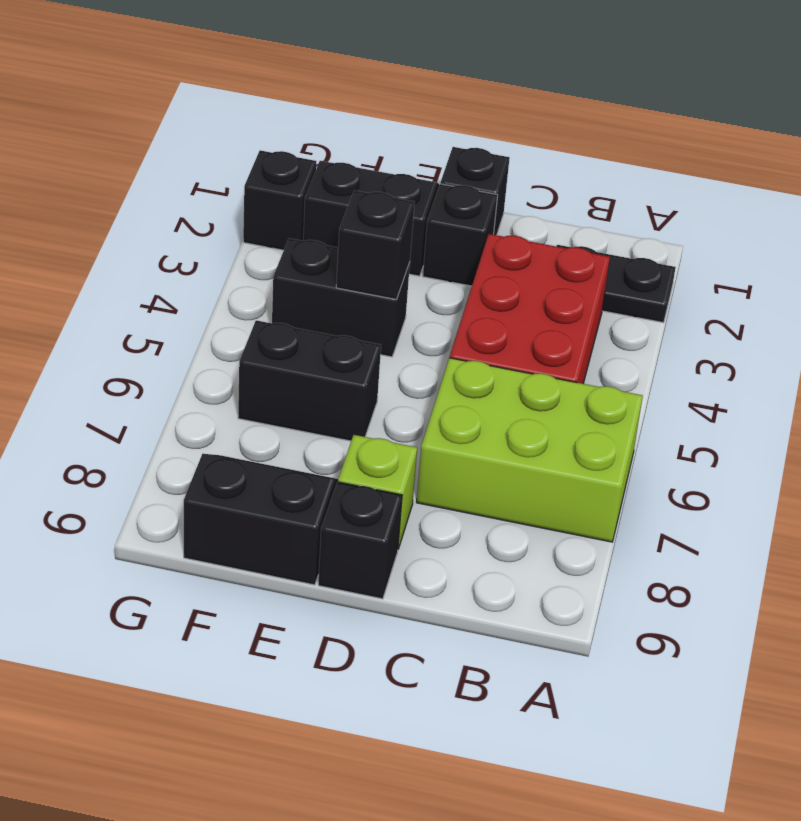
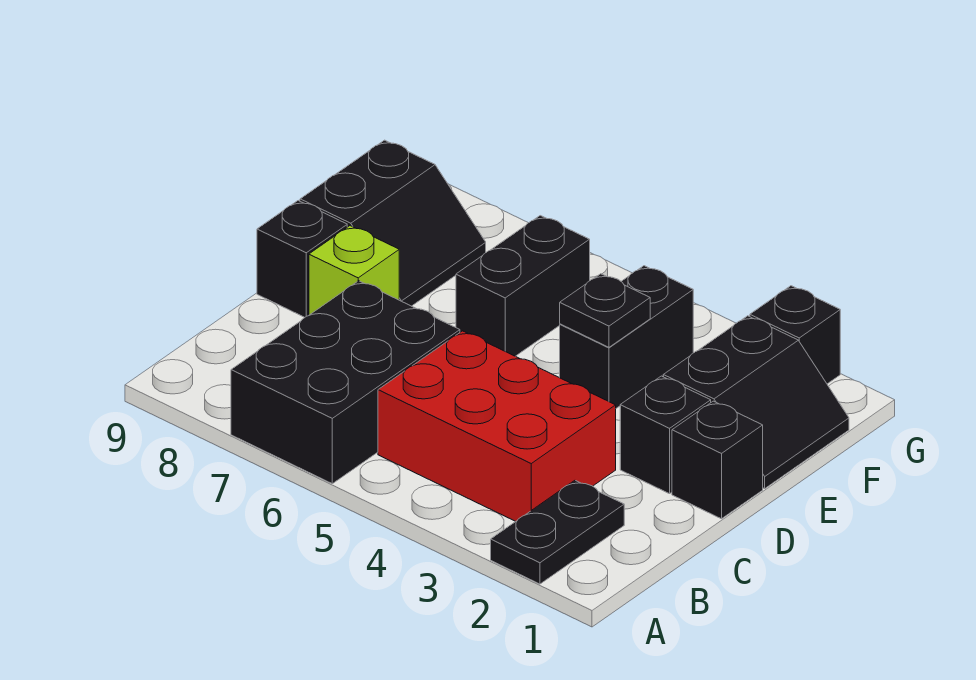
lime brick A6:C7 level 1 -> black brick A6:C7 level 1
black brick E4 level 2 -> black plate E4 level 2

